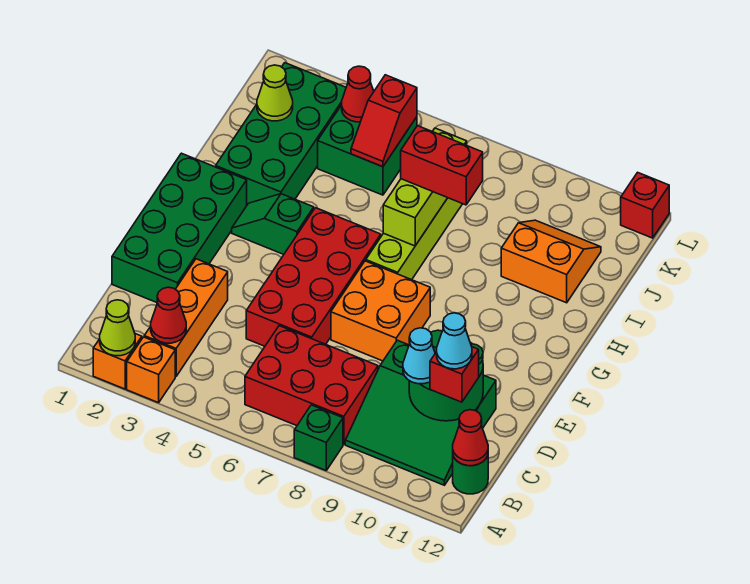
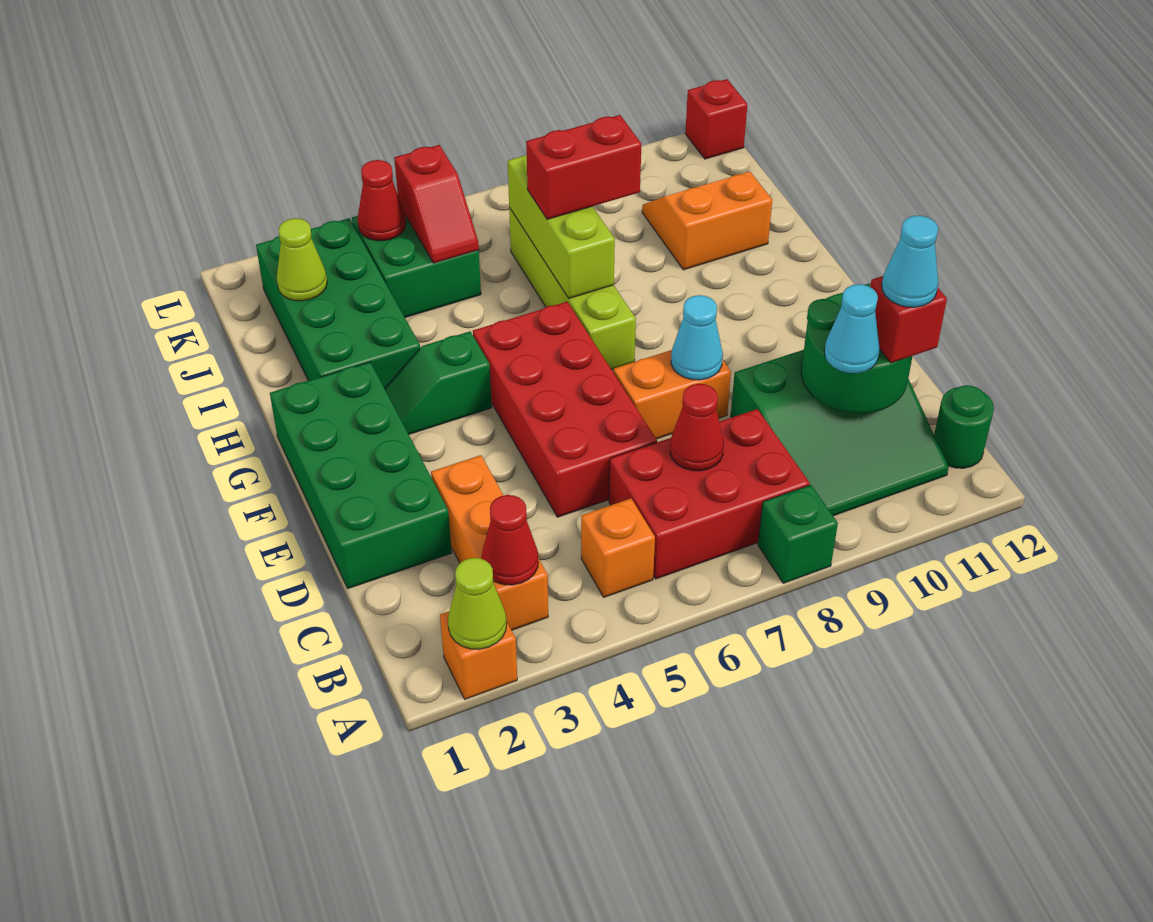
orange brick A3 level 1 -> orange brick B5 level 1
red cone B12 level 2 -> red cone C7 level 2
orange brick E7:F8 level 1 -> orange brick E7:E8 level 1
none -> cyan cone E8 level 2

